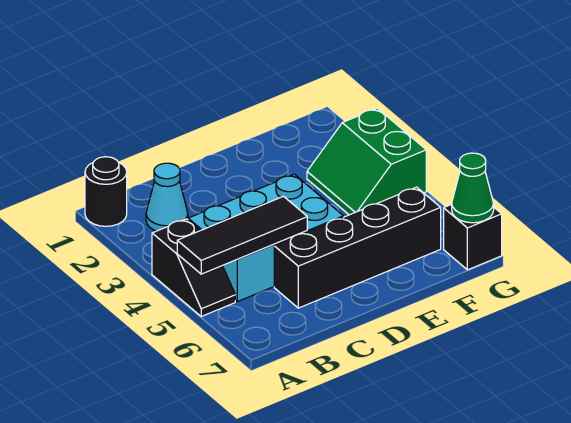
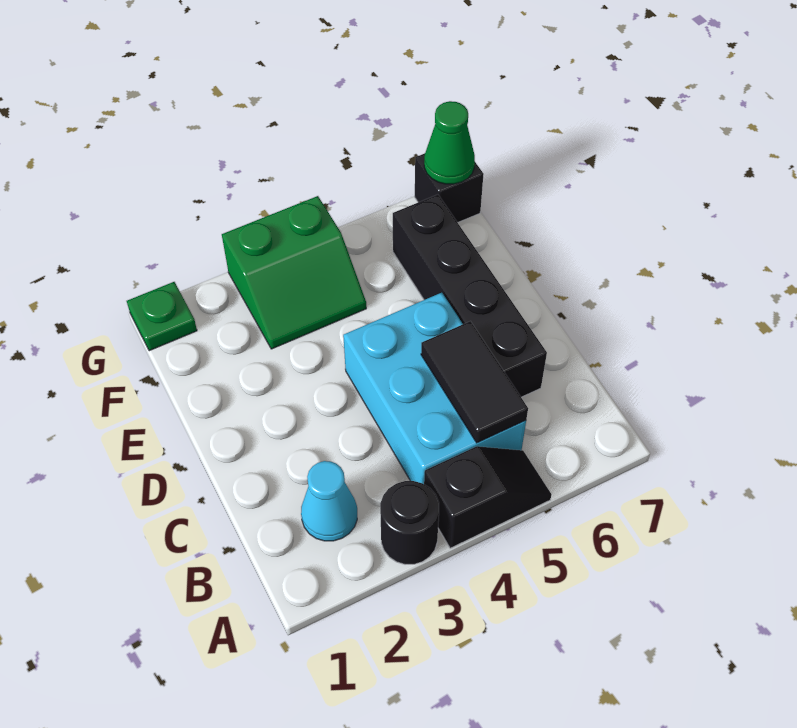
black round brick A1 level 1 -> black round brick A3 level 1
black tile A5:C5 level 2 -> black tile B5:C5 level 2
none -> green plate G1 level 1

